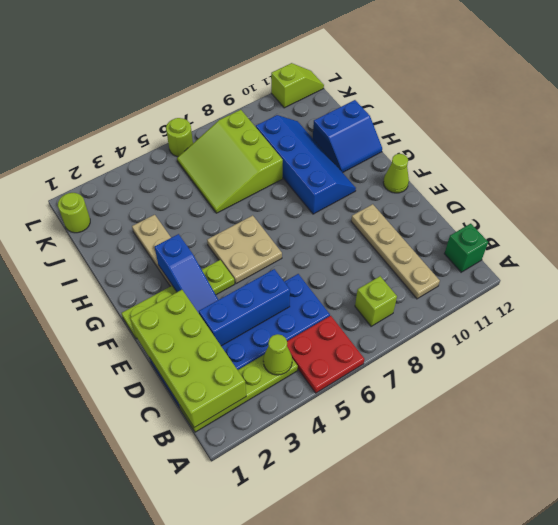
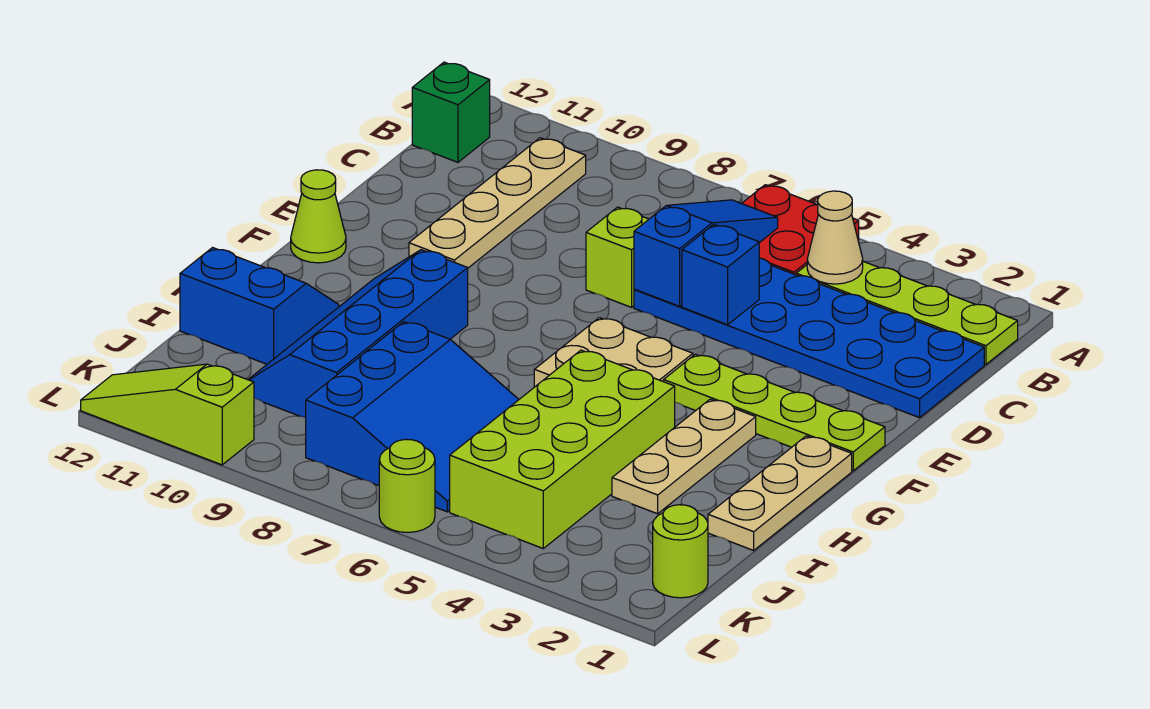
lime brick B1:E2 level 2 -> lime brick H4:K5 level 1
lime cone B4 level 2 -> tan cone B4 level 2
lime brick B8 level 1 -> lime brick D7 level 1
blue brick D3:D5 level 2 -> blue brick D5 level 2
blue slope E3:G3 level 2 top G -> blue slope B6:D6 level 2 top D
none -> tan plate G1:I1 level 1
lime slope I6:K8 level 1 top 8 -> blue slope I6:K8 level 1 top 8
lime slope L11:L12 level 1 top 11 -> lime slope L10:L12 level 1 top 10

